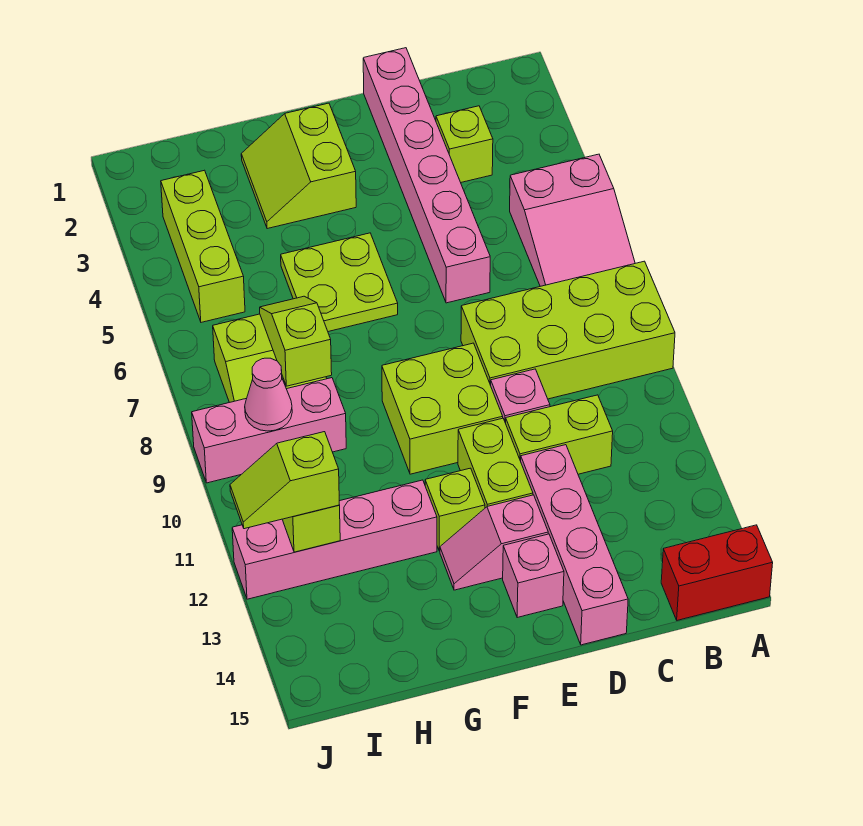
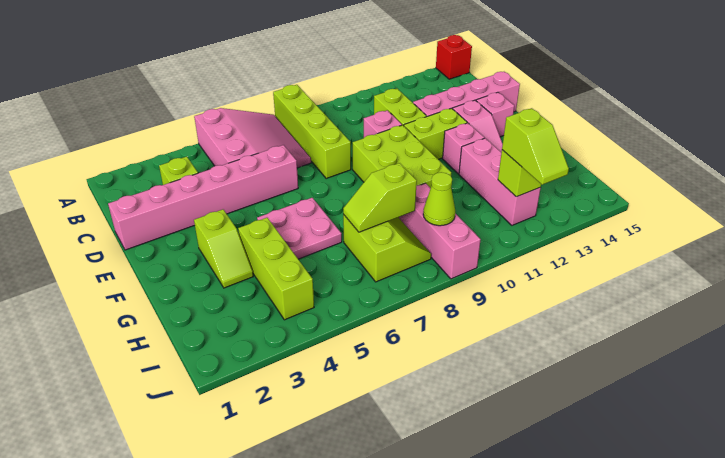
pink slope A5:B7 level 1 top 5 -> pink slope A5:C7 level 1 top 5
lime brick A8:D9 level 1 -> lime brick A8:D8 level 1
red brick A15:B15 level 1 -> red brick A15 level 1
lime brick E9:F10 level 1 -> lime brick E9:G10 level 1
lime slope F2:G3 level 1 top F -> lime slope F3:G3 level 1 top F
lime plate F5:G6 level 1 -> pink plate F5:G6 level 1
lime brick F12 level 1 -> pink brick F12 level 1
pink brick G12:J12 level 1 -> pink brick G12:I12 level 1
lime brick I3:I5 level 1 -> lime brick G4:I4 level 1
pink cone I9 level 2 -> lime cone I9 level 2

